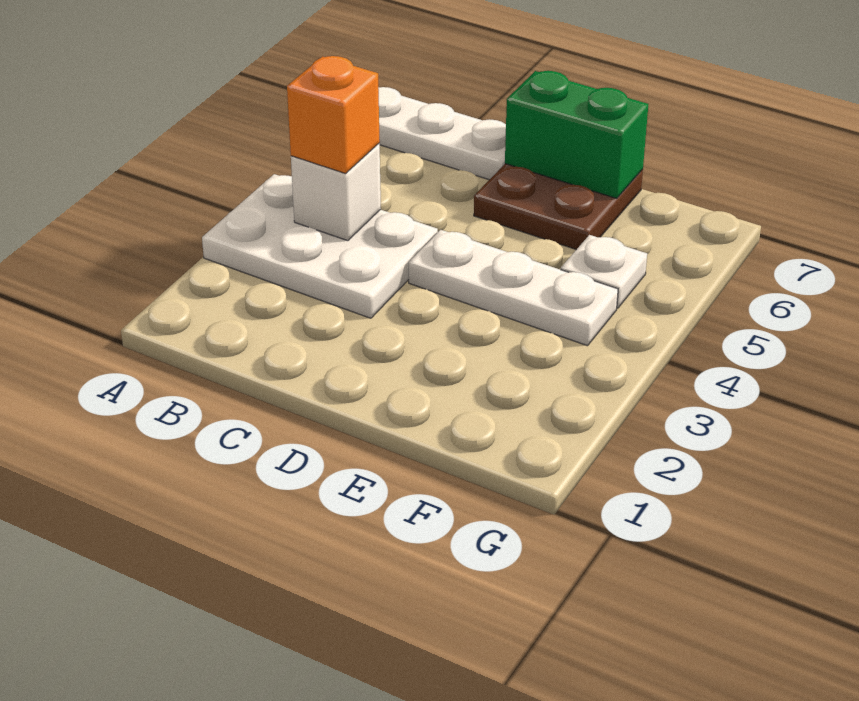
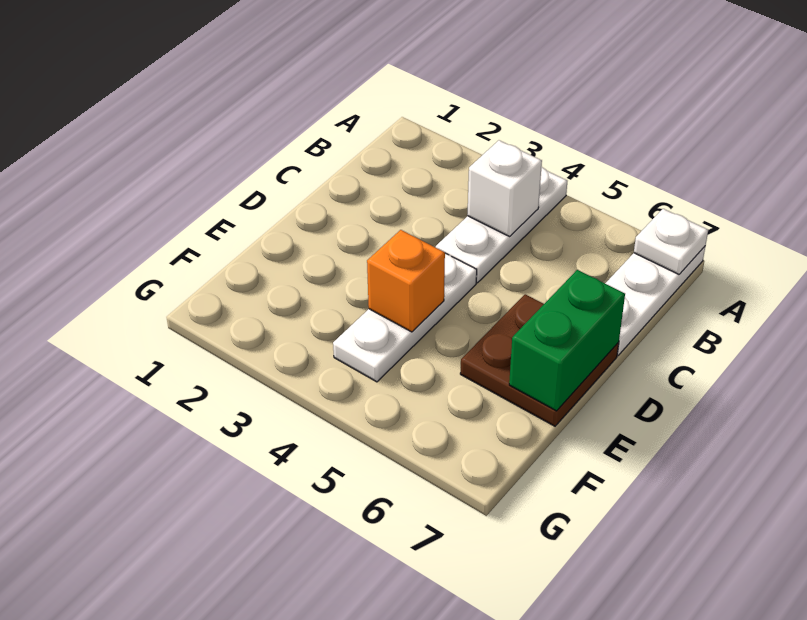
white plate A3:C4 level 1 -> white plate A4:C4 level 1
orange brick B4 level 3 -> orange brick E4 level 2
white plate F5 level 1 -> white plate A7 level 2

